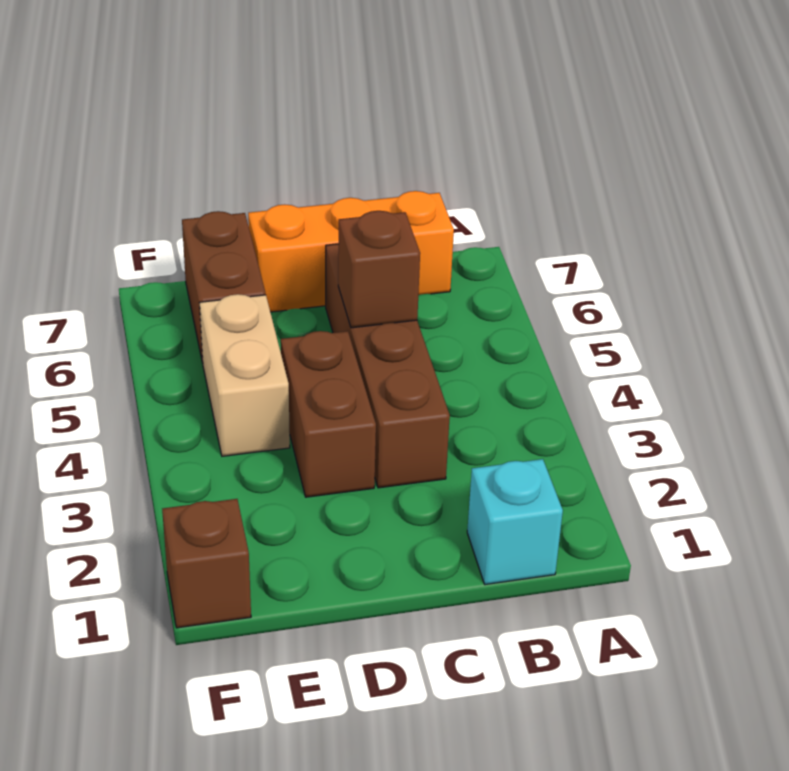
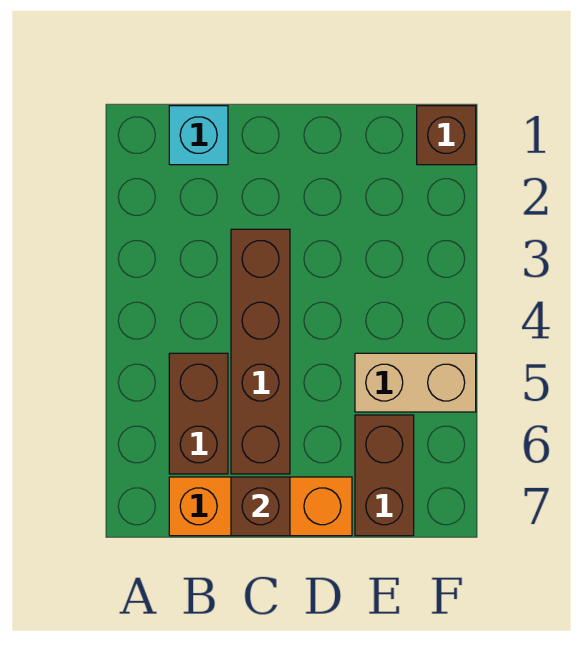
brown brick C5 level 2 -> brown brick C7 level 2
brown brick D3:D4 level 1 -> brown brick B5:B6 level 1
tan brick E4:E5 level 1 -> tan brick E5:F5 level 1

